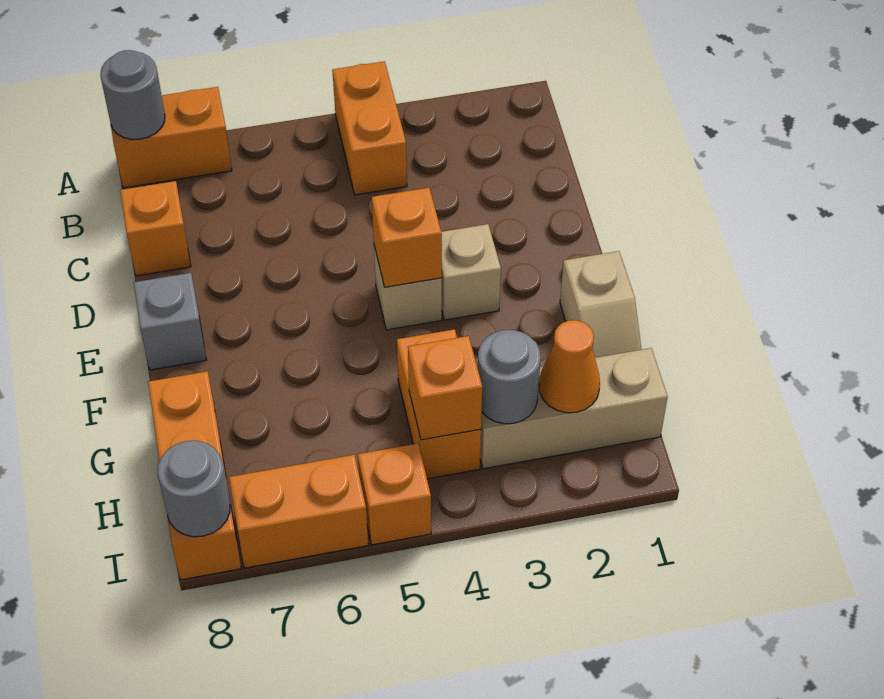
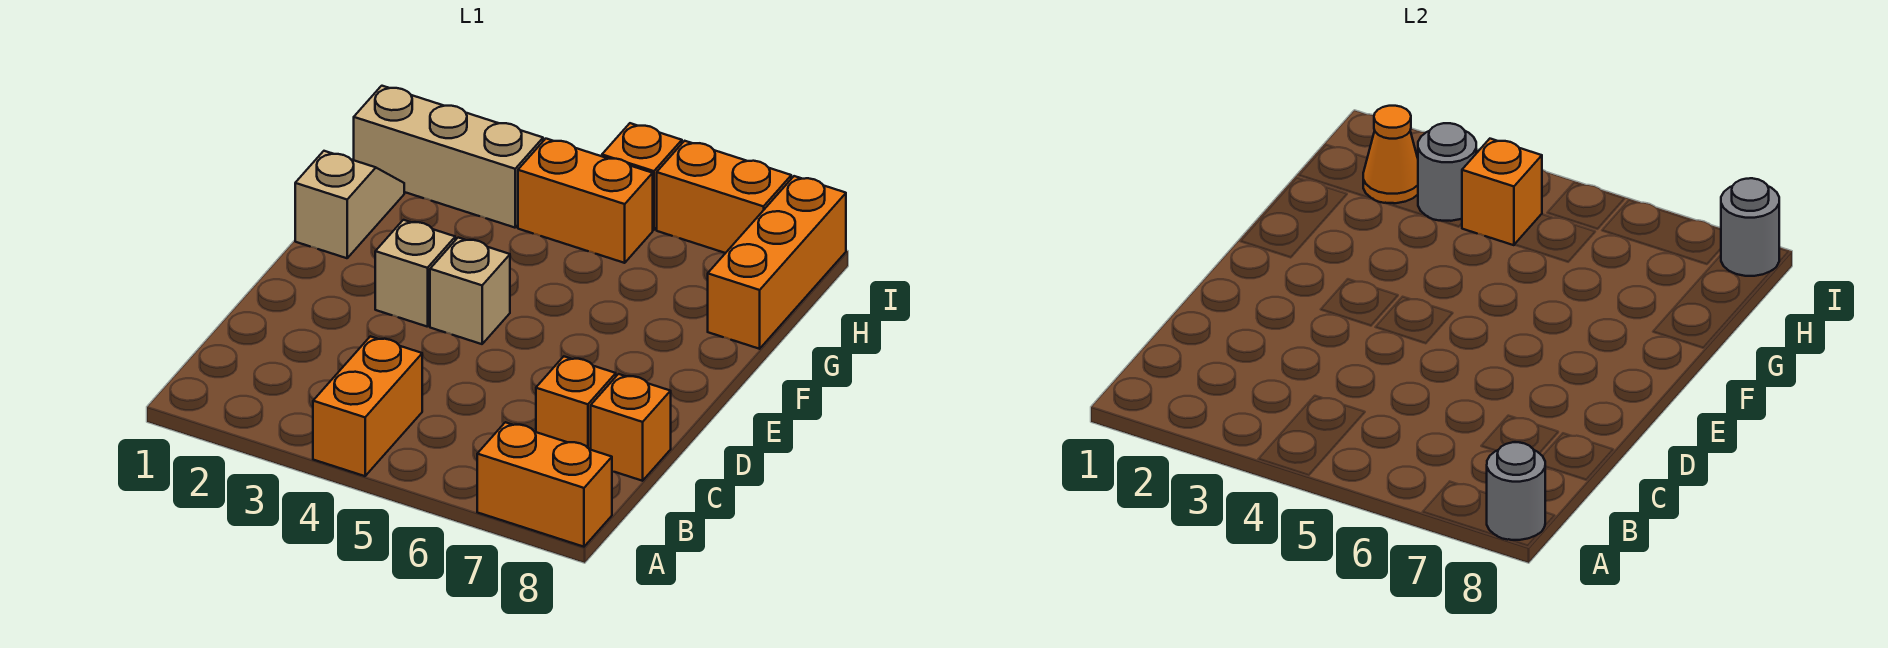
orange brick E4 level 2 -> orange brick C7 level 1
grey brick E8 level 1 -> none
orange brick G4:H4 level 1 -> orange brick H4:H5 level 1

